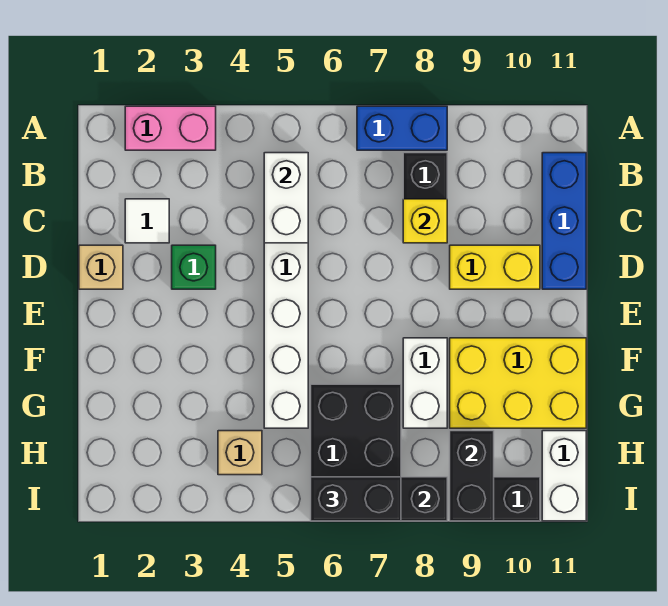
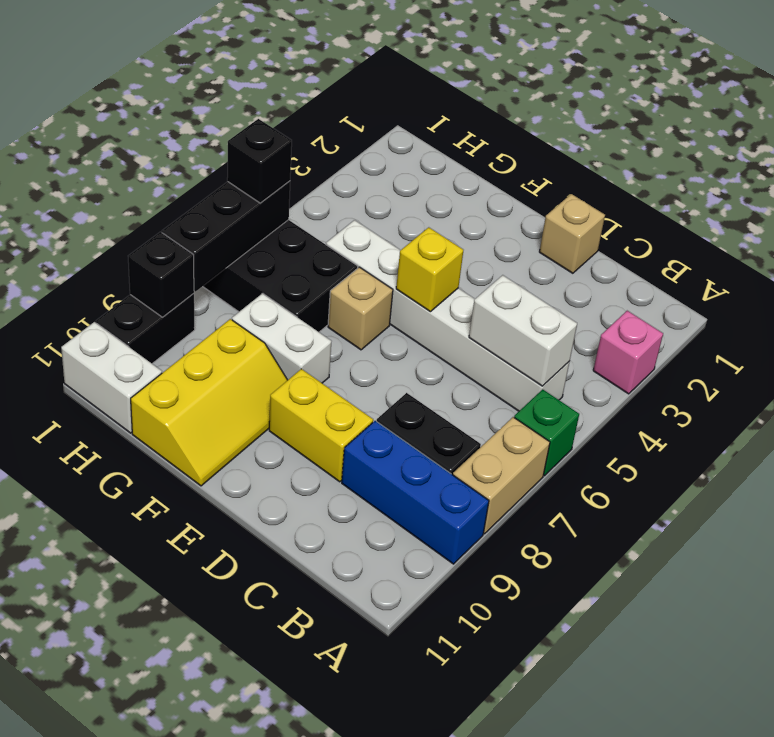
pink brick A2:A3 level 1 -> pink brick A3 level 1
blue brick A7:A8 level 1 -> tan brick A7:A8 level 1
blue brick B11:D11 level 1 -> blue brick A9:C9 level 1
white tile C2 level 1 -> none
yellow brick C8 level 2 -> yellow brick E5 level 2
green brick D3 level 1 -> green brick A6 level 1
yellow brick D9:D10 level 1 -> yellow brick D9:E9 level 1
yellow brick F9:G11 level 1 -> yellow slope F9:G11 level 1 top G
tan brick H4 level 1 -> tan brick F6 level 1
black brick H9:I9 level 2 -> black brick I9 level 2
black brick I6:I7 level 3 -> black brick I6 level 3

